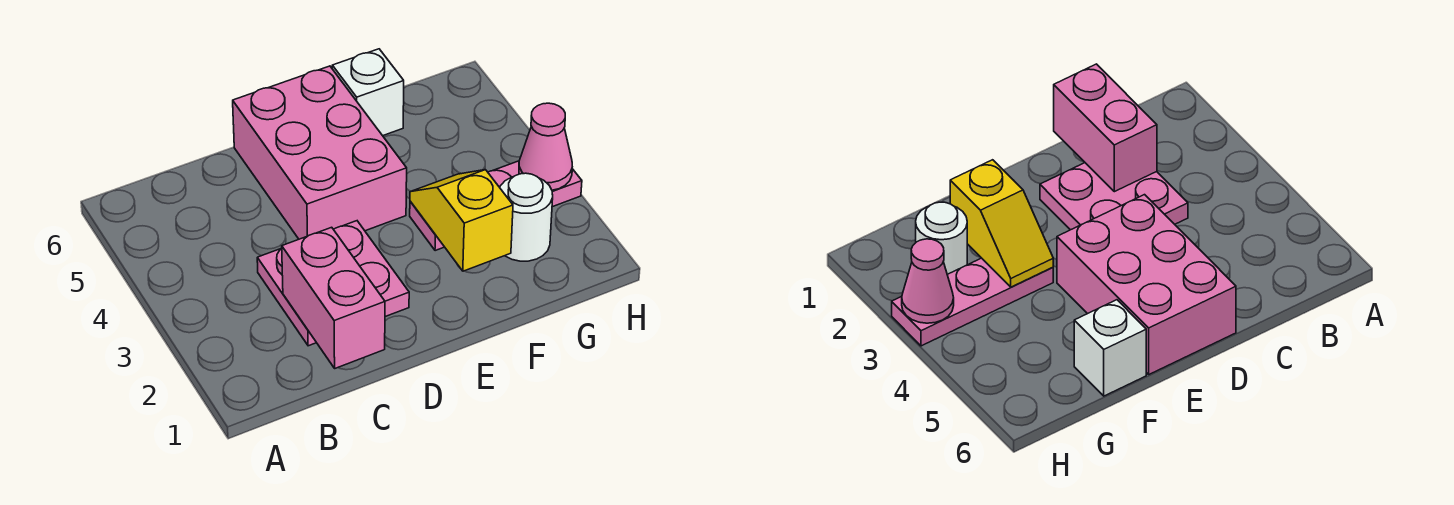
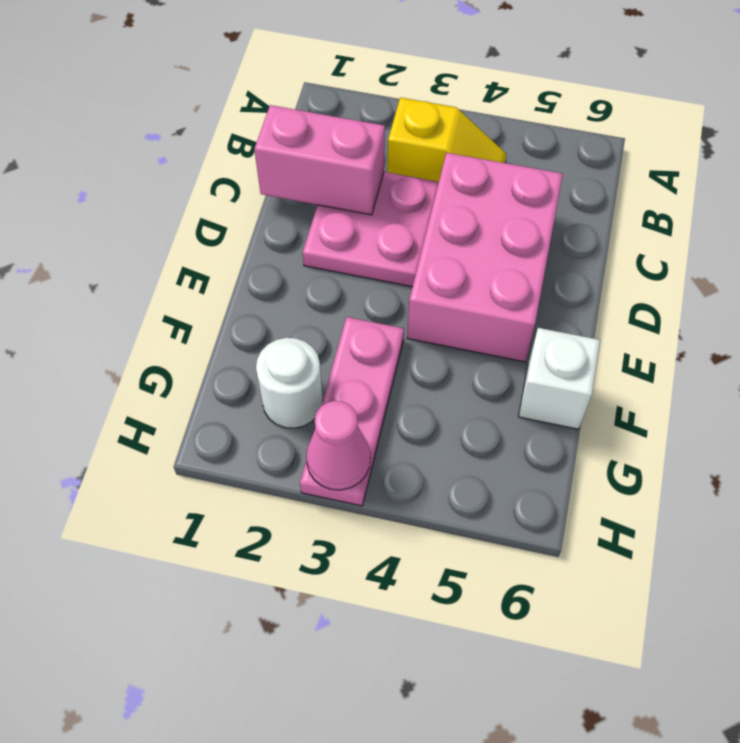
pink brick D4:E6 level 1 -> pink brick C4:E5 level 1
yellow slope F2:F3 level 2 top 2 -> yellow slope B3:B4 level 1 top 3

